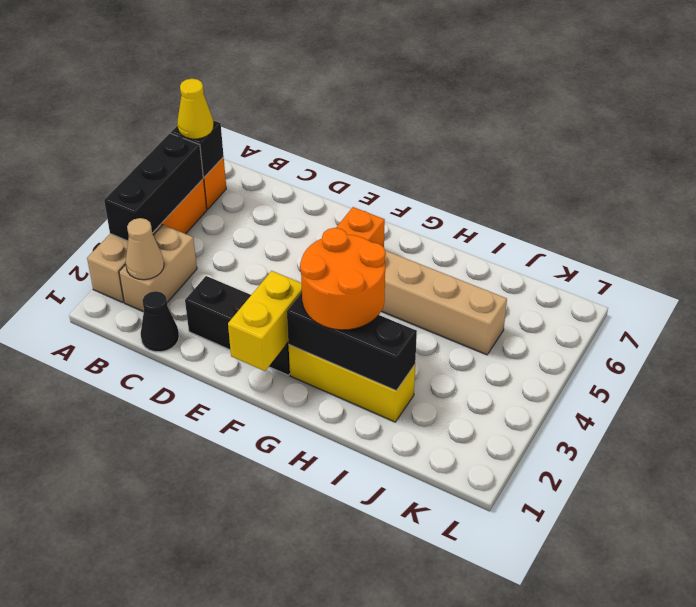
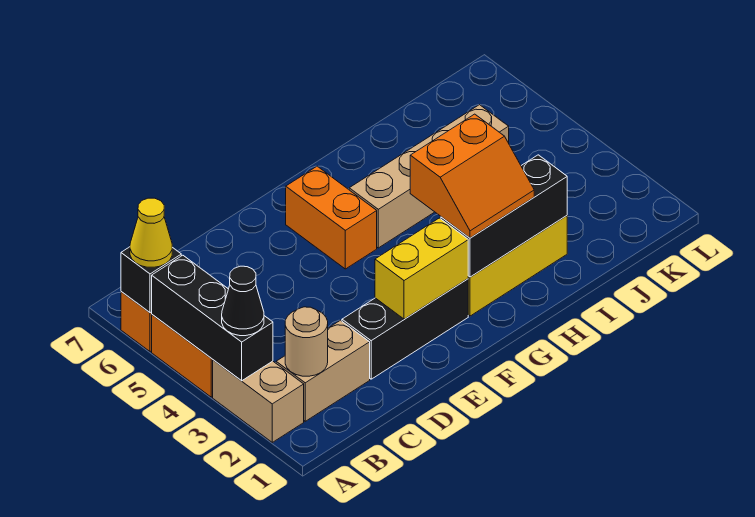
tan brick B2:B3 level 1 -> tan brick B2:C2 level 1
tan cone B2 level 2 -> tan round brick B2 level 2
black cone C1 level 1 -> black cone A3 level 3
yellow brick F1:F2 level 2 -> yellow brick E2:F2 level 2
orange round brick G2:H3 level 3 -> orange slope G2:H3 level 3 top 3

